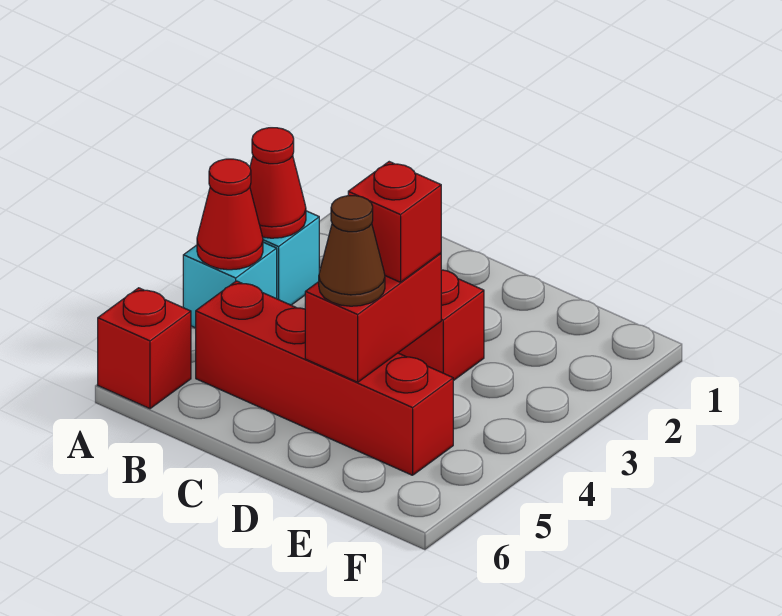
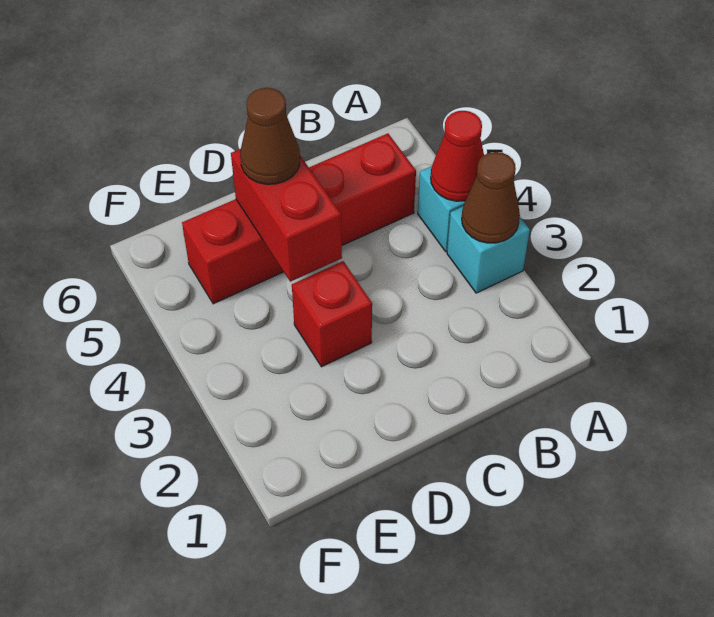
red cone A3 level 2 -> brown cone A3 level 2
red brick A6 level 1 -> none
red brick D4 level 3 -> none

